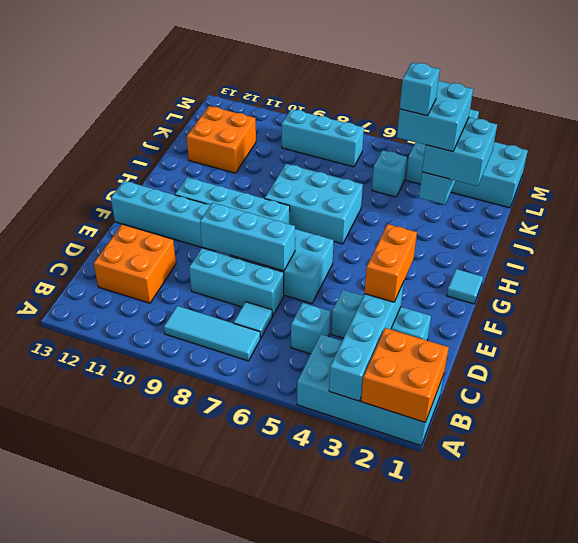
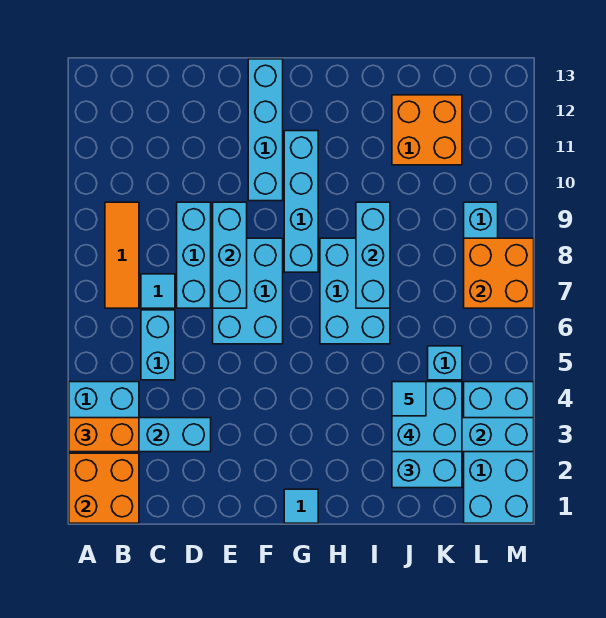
cyan tile B7:B9 level 1 -> orange tile B7:B9 level 1
cyan brick C5 level 1 -> cyan brick C5:C6 level 1
orange brick C11:D12 level 1 -> orange brick L7:M8 level 2
cyan brick D2:D4 level 1 -> cyan brick I7:I9 level 2
orange brick D3:E3 level 3 -> orange brick A3:B3 level 3
cyan brick J4 level 5 -> cyan tile J4 level 5

